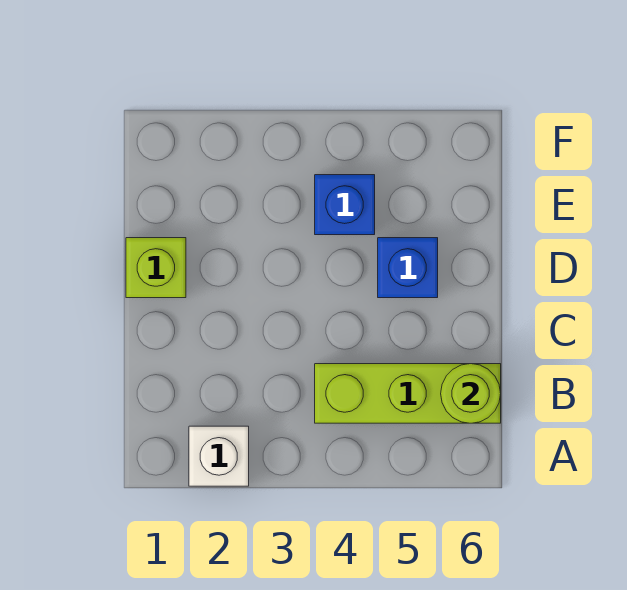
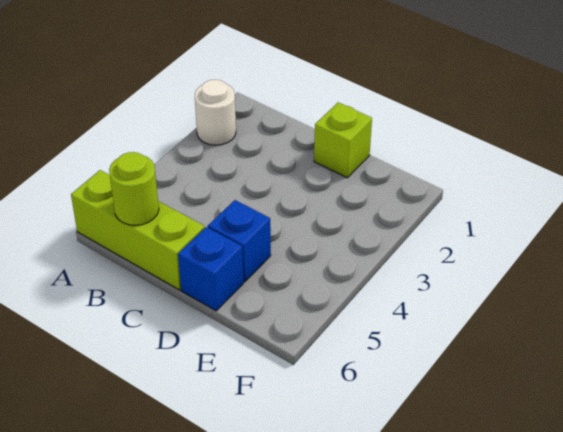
white brick A2 level 1 -> white round brick A2 level 1
lime brick B4:B6 level 1 -> lime brick A6:C6 level 1
blue brick E4 level 1 -> blue brick D6 level 1

